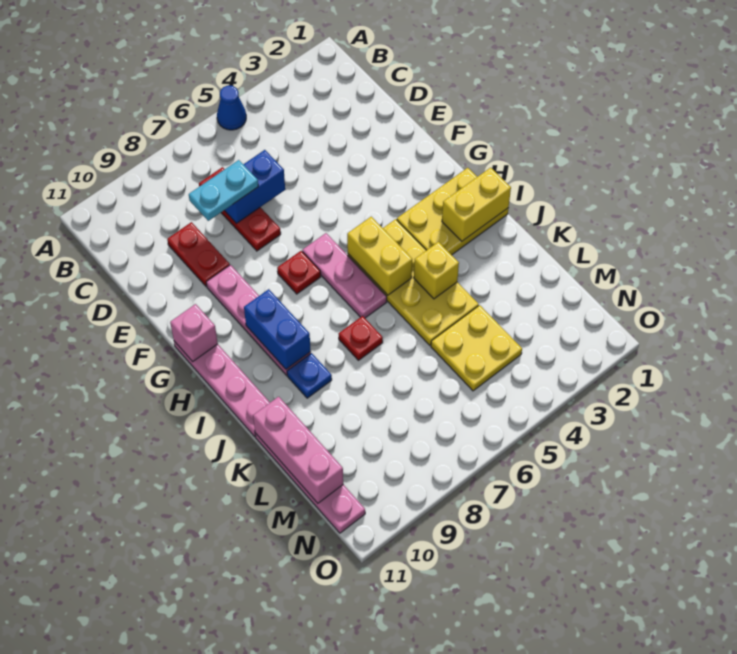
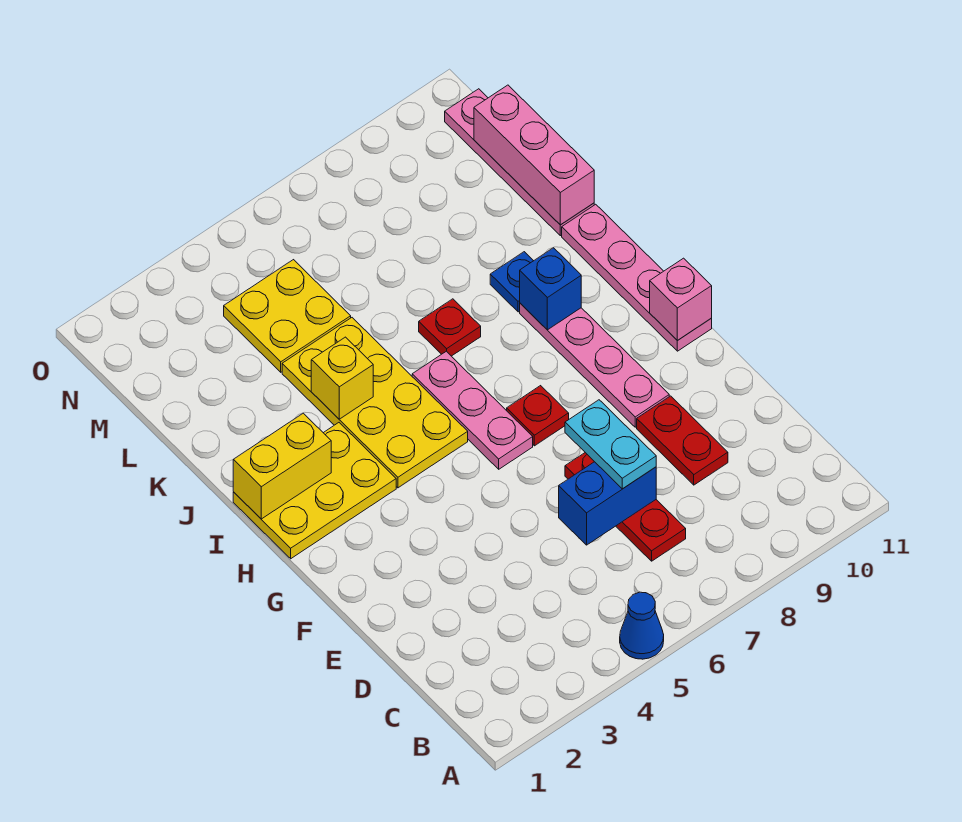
cyan plate D7:D8 level 3 -> cyan plate D7:E7 level 3
yellow brick H5:I5 level 2 -> none
blue brick H9:I9 level 2 -> blue brick I9 level 2

